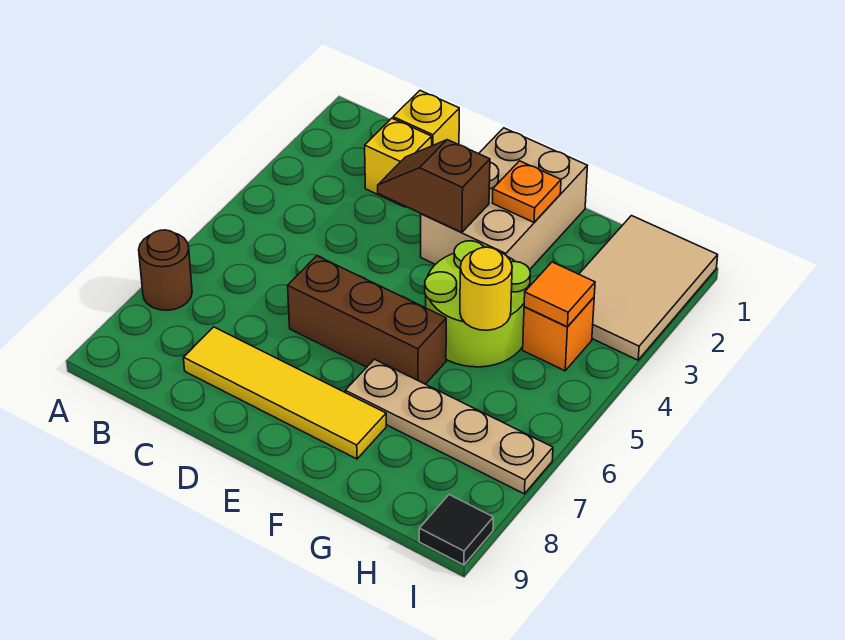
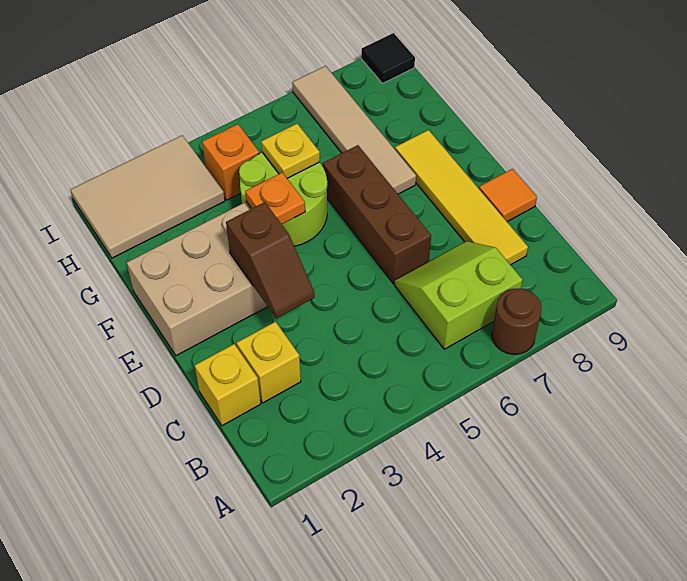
none -> lime slope B6:C7 level 1 top B
orange plate F2 level 2 -> orange plate F4 level 2
tan plate F7:I7 level 1 -> tan tile F7:I7 level 1
yellow round brick G5 level 2 -> yellow plate G5 level 2
orange tile H4 level 2 -> orange tile D9 level 1

